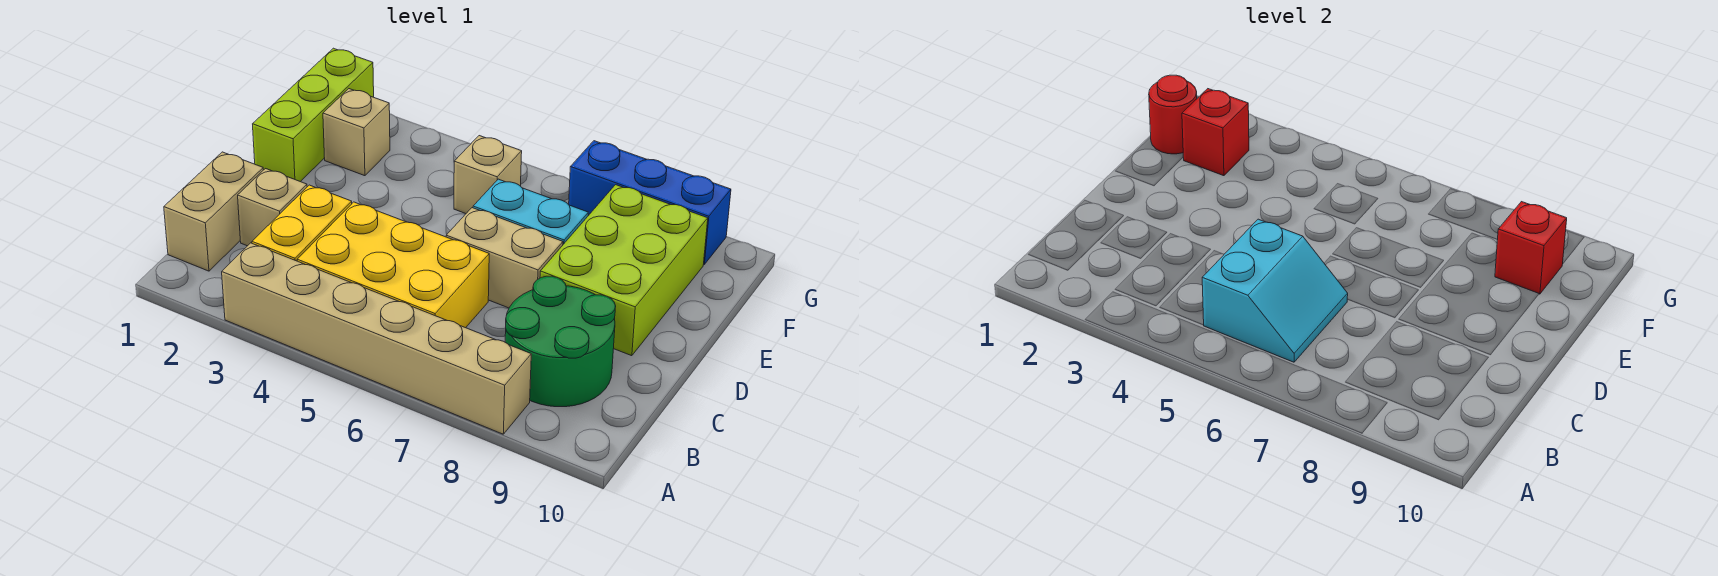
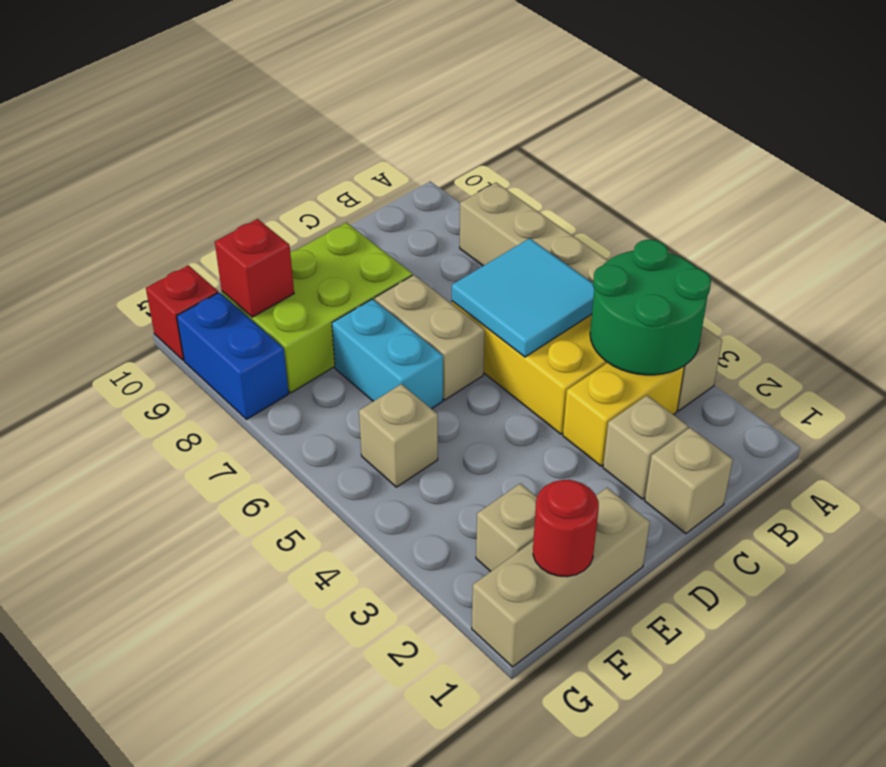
tan brick B1:C1 level 1 -> tan brick C1 level 1
cyan slope B5:C6 level 2 top 5 -> cyan tile B5:C6 level 2
green round brick B8:C9 level 1 -> green round brick A3:B4 level 2
lime brick E1:G1 level 1 -> tan brick E1:G1 level 1
red brick F2 level 2 -> red brick G10 level 1
blue brick G7:G9 level 1 -> blue brick G8:G9 level 1

